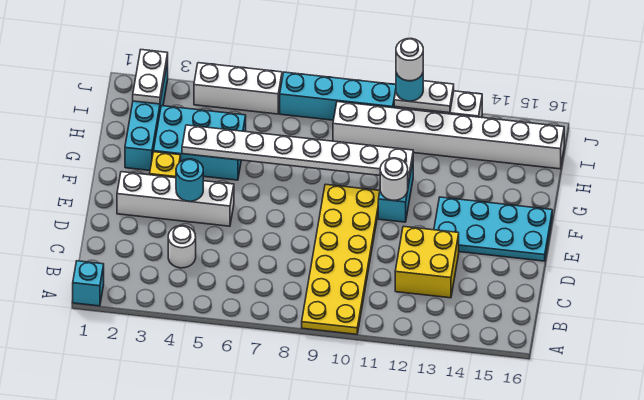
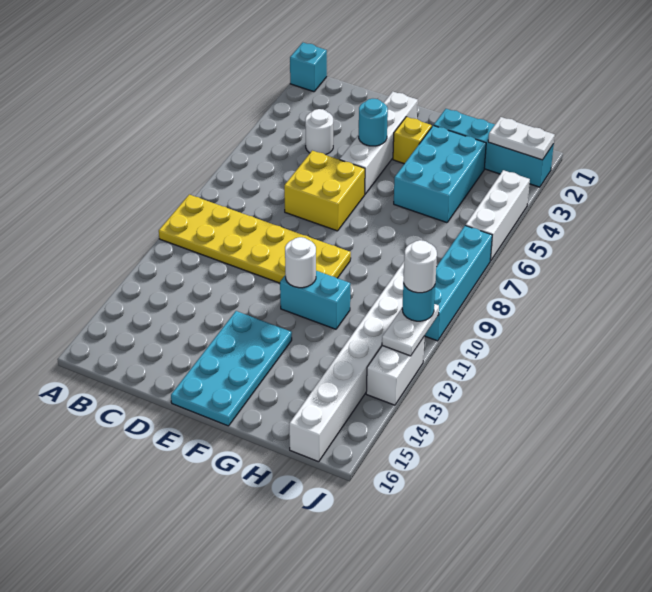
yellow brick C12:D13 level 1 -> yellow brick D6:E7 level 1
white plate G4:G11 level 2 -> none

